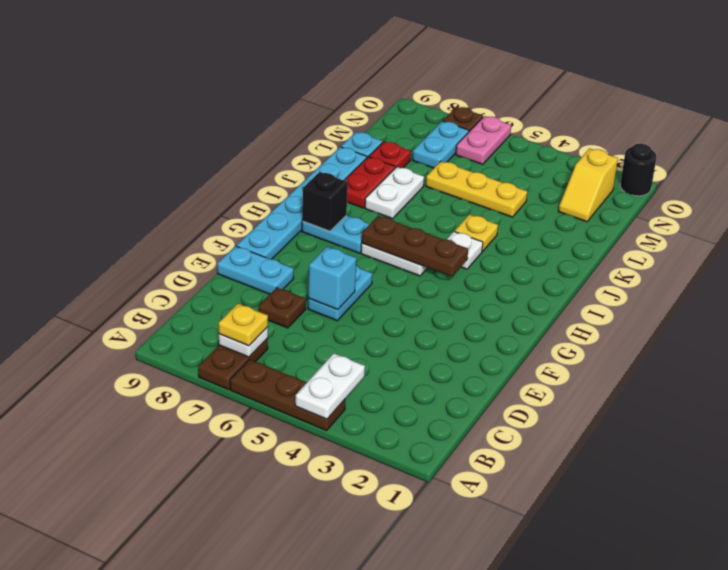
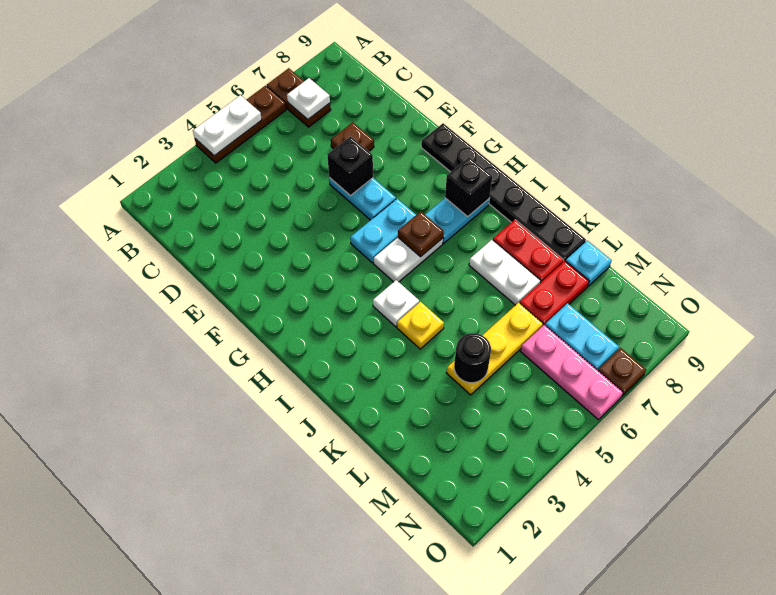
white plate A4:B4 level 2 -> white plate A4:A5 level 2
yellow plate B7 level 3 -> none
cyan brick E6 level 2 -> black brick E6 level 2
cyan plate E8:E9 level 1 -> cyan plate G5:G6 level 1
cyan plate F9:K9 level 1 -> black plate F9:K9 level 1
brown plate H4:H6 level 2 -> brown plate H6 level 2
red plate L8 level 1 -> red plate L7:L8 level 1
yellow slope M2:N2 level 1 top N -> none
pink plate N6:O6 level 1 -> pink plate M6:O6 level 1
black round brick O1 level 1 -> black round brick L4 level 2

